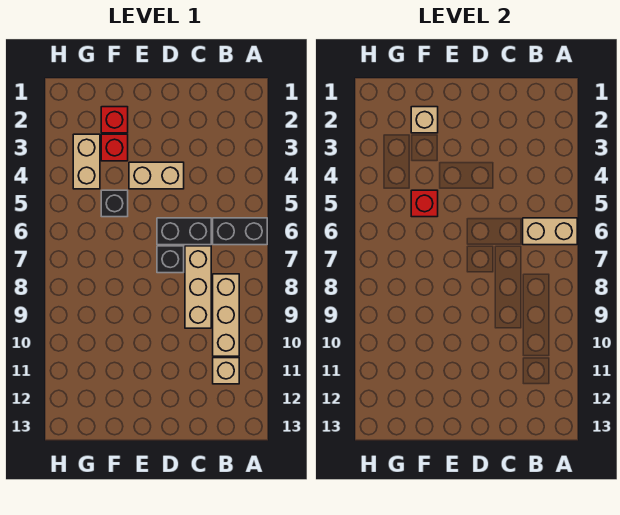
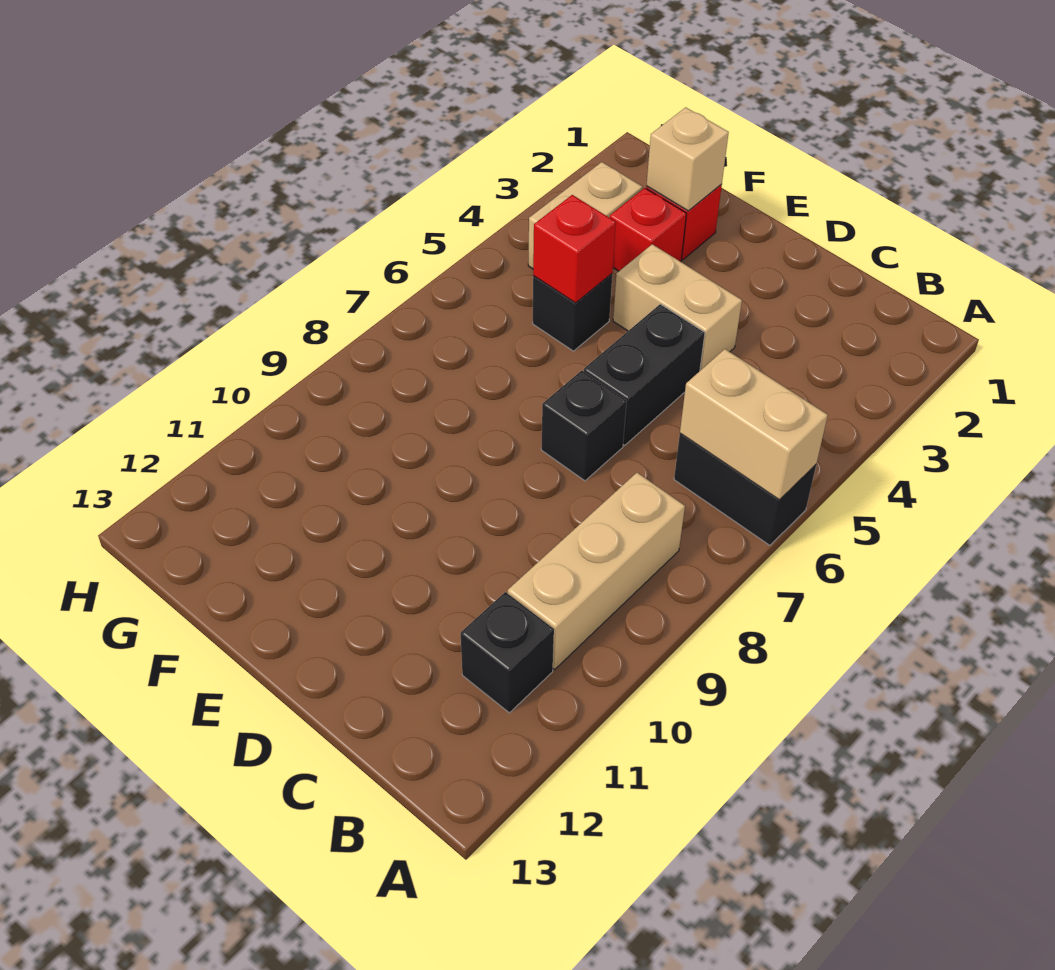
tan brick B11 level 1 -> black brick B11 level 1
black brick C6:D6 level 1 -> black brick D5:D6 level 1
tan brick C7:C9 level 1 -> none

